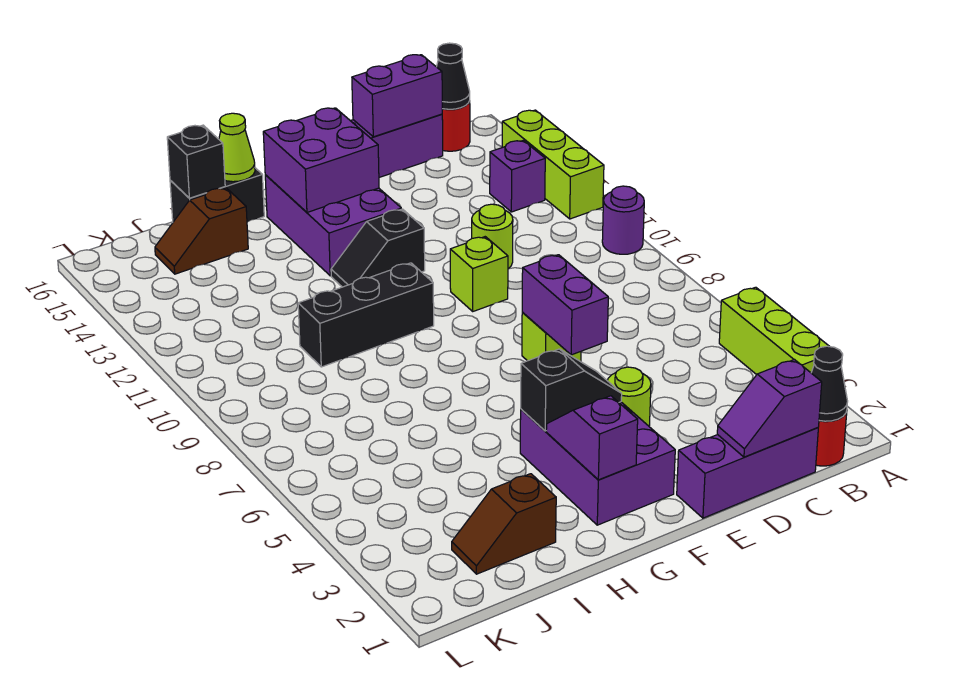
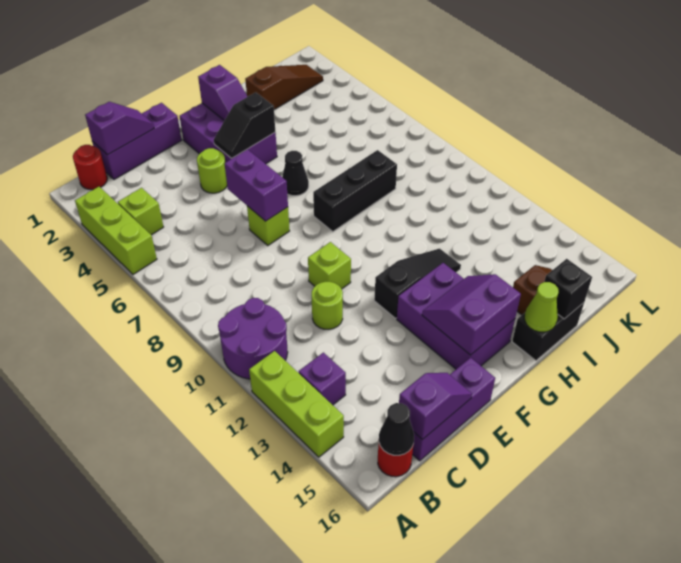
purple round brick A10 level 1 -> purple round brick A10:B11 level 1
black cone B1 level 2 -> black cone G6 level 1
none -> lime brick B4 level 1
purple brick C16:D16 level 2 -> purple slope C16:D16 level 2 top C
black slope F12:G12 level 1 top F -> black slope F12:H12 level 1 top F
purple brick F14:G15 level 2 -> purple slope F14:G15 level 2 top 15
black brick G10:I10 level 1 -> black brick G8:I8 level 1
brown slope I2:J2 level 1 top I -> brown slope I2:K2 level 1 top I

